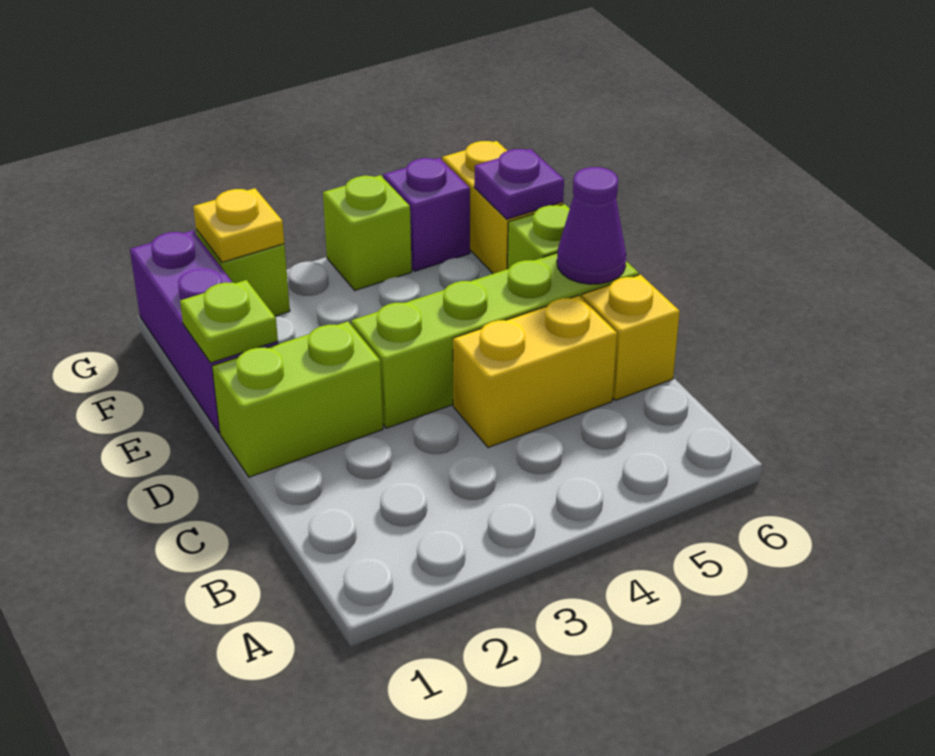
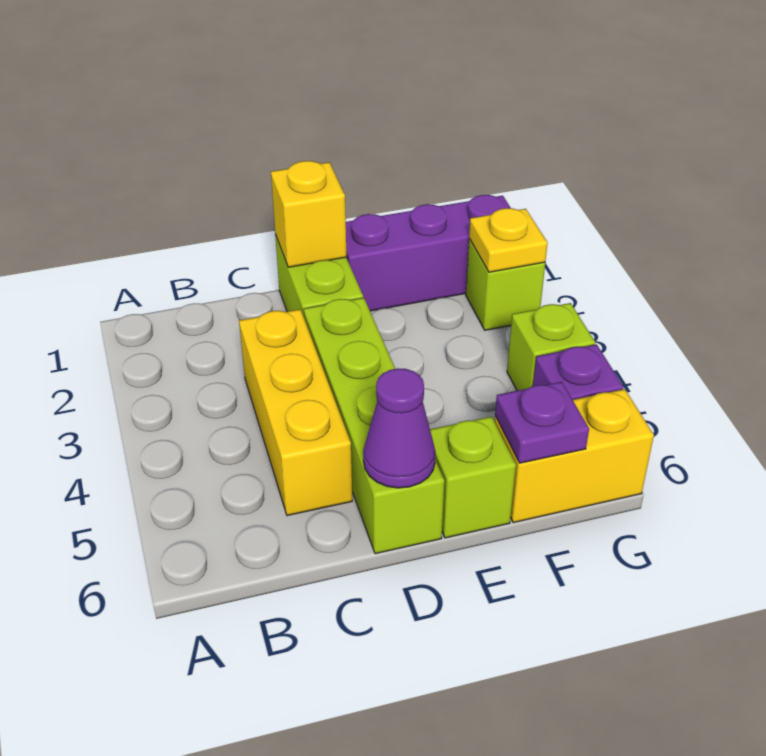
yellow brick C4:C5 level 1 -> yellow brick C3:C5 level 1
yellow brick C6 level 1 -> yellow brick D1 level 2
lime plate E1 level 2 -> none

